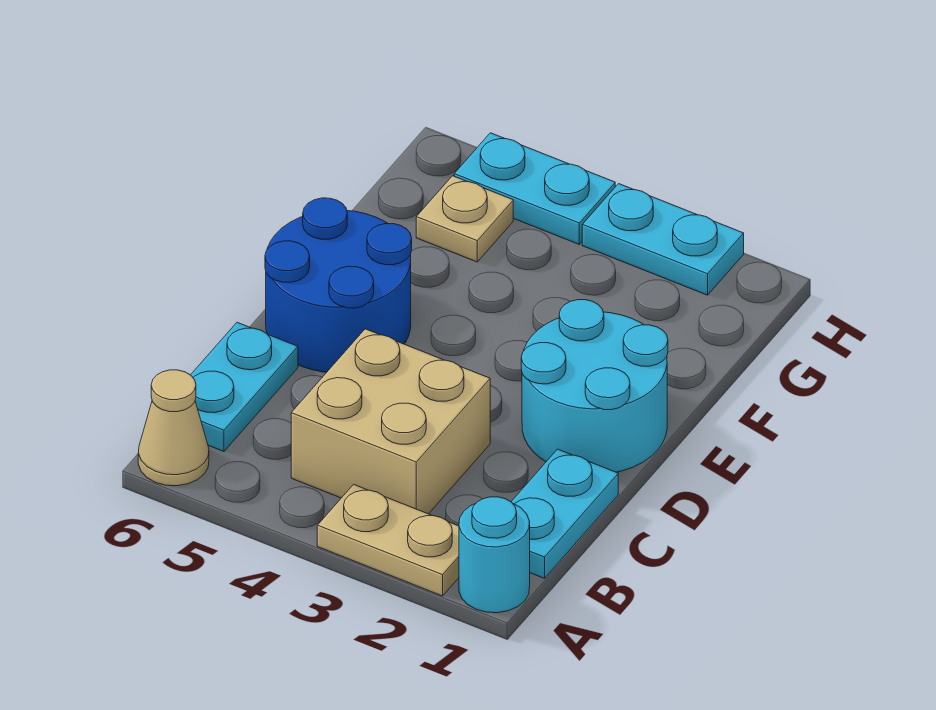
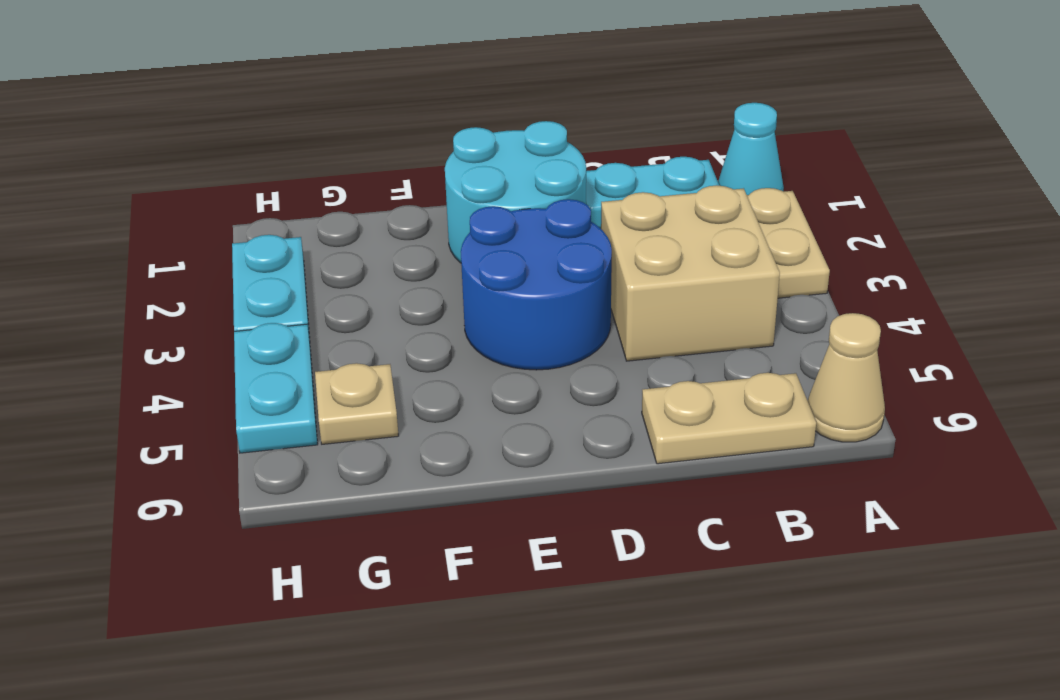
cyan round brick A1 level 1 -> cyan cone A1 level 1
cyan plate B6:C6 level 1 -> tan plate B6:C6 level 1
blue round brick D5:E6 level 1 -> blue round brick D3:E4 level 1

